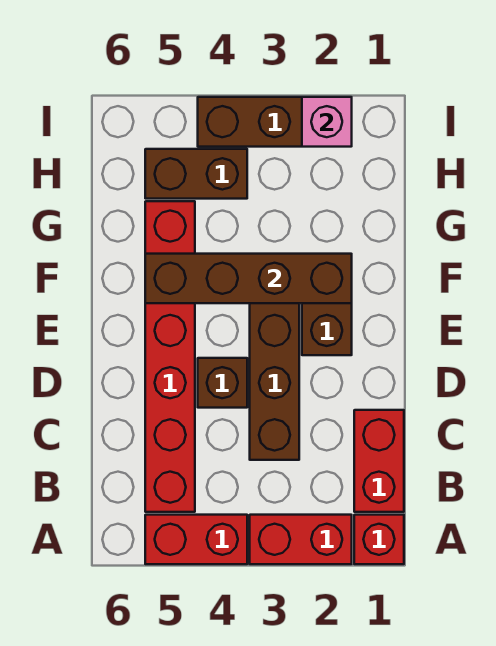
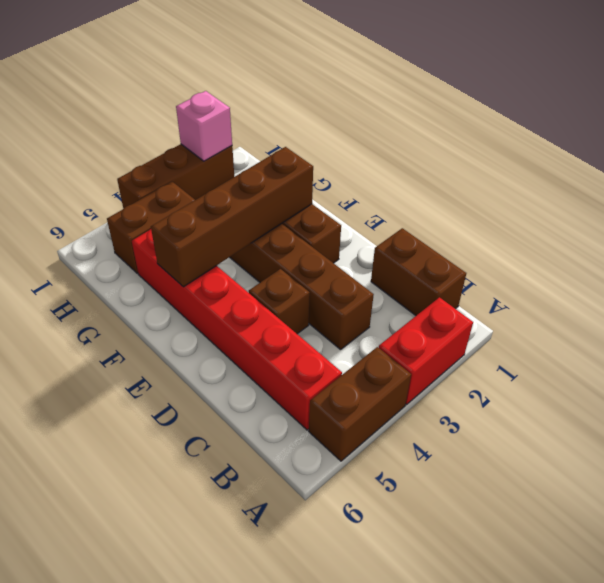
red brick A1 level 1 -> none
red brick A4:A5 level 1 -> brown brick A4:A5 level 1
red brick B1:C1 level 1 -> brown brick B1:C1 level 1

